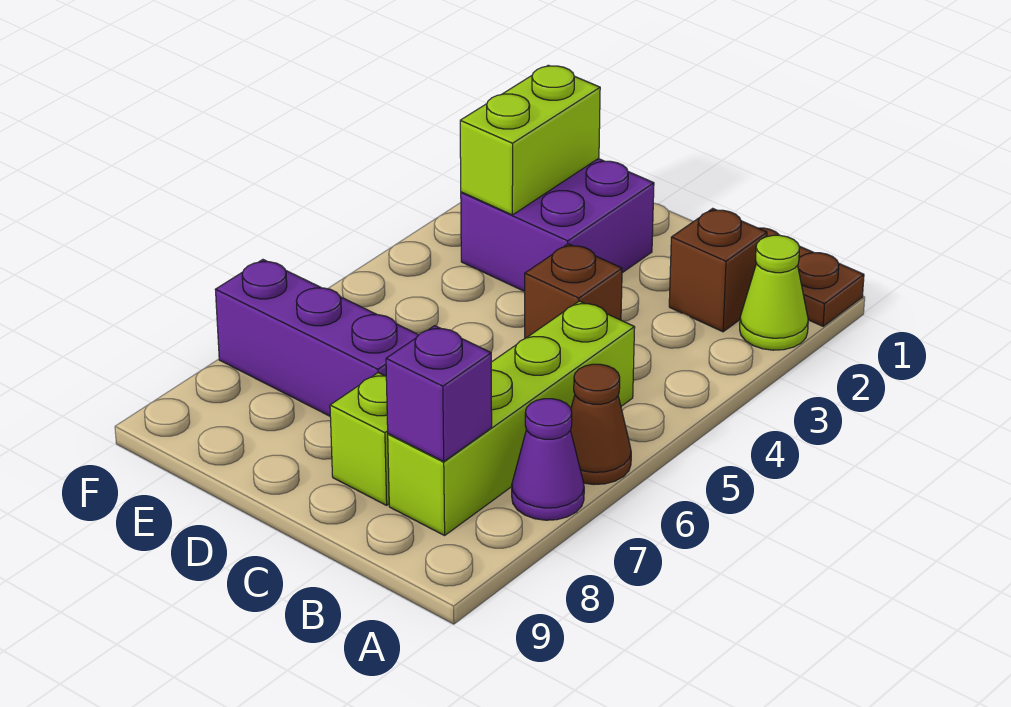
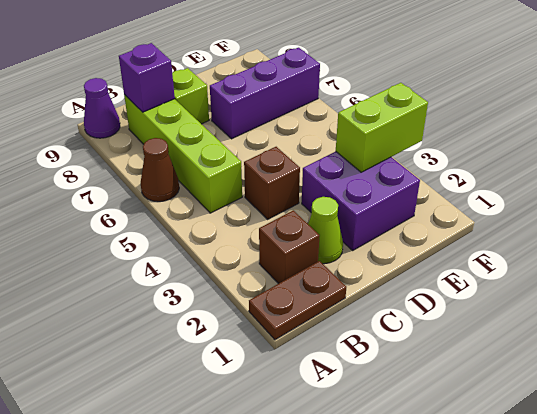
lime cone A2 level 1 -> lime cone C2 level 1
purple cone A7 level 1 -> purple cone A9 level 1
lime brick E2:E3 level 2 -> lime brick E3:F3 level 2

